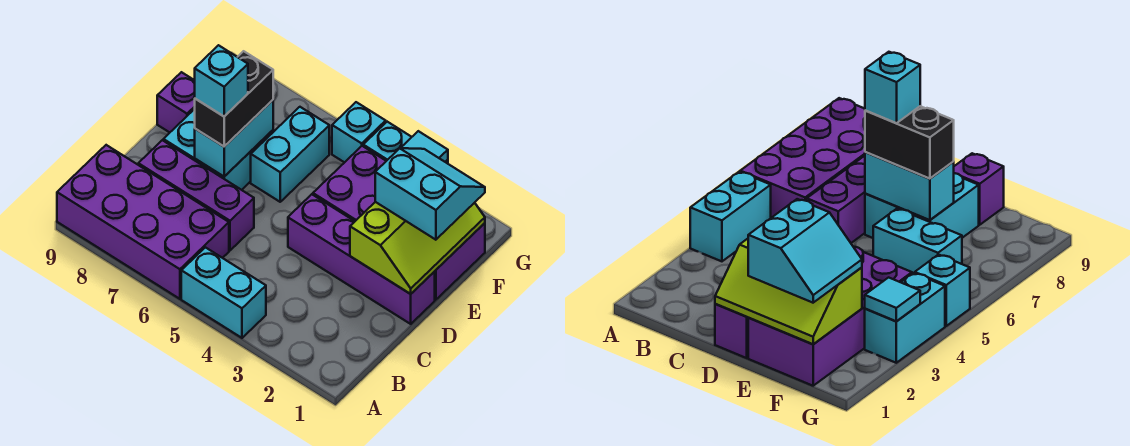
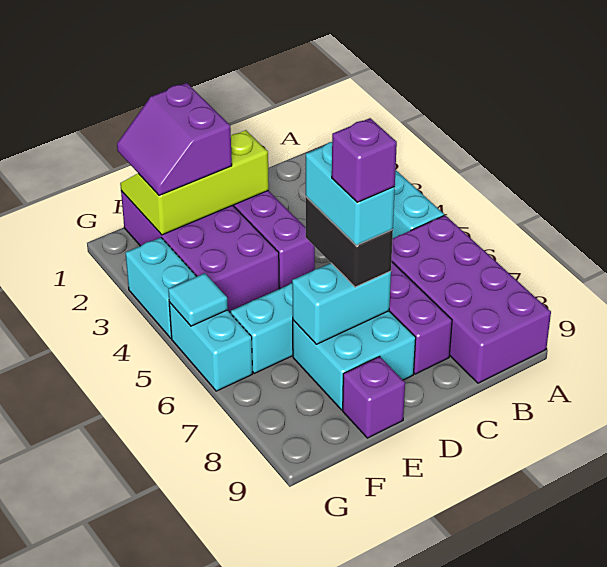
black brick D7:E7 level 3 -> black brick D6:D7 level 3
cyan brick D7 level 4 -> cyan brick D6:D7 level 4
none -> purple brick D7 level 5
cyan slope E1:F2 level 3 top E -> purple slope E1:F2 level 3 top E
cyan tile G3 level 2 -> cyan tile G5 level 2
cyan brick G5 level 1 -> cyan brick G5:G6 level 1

